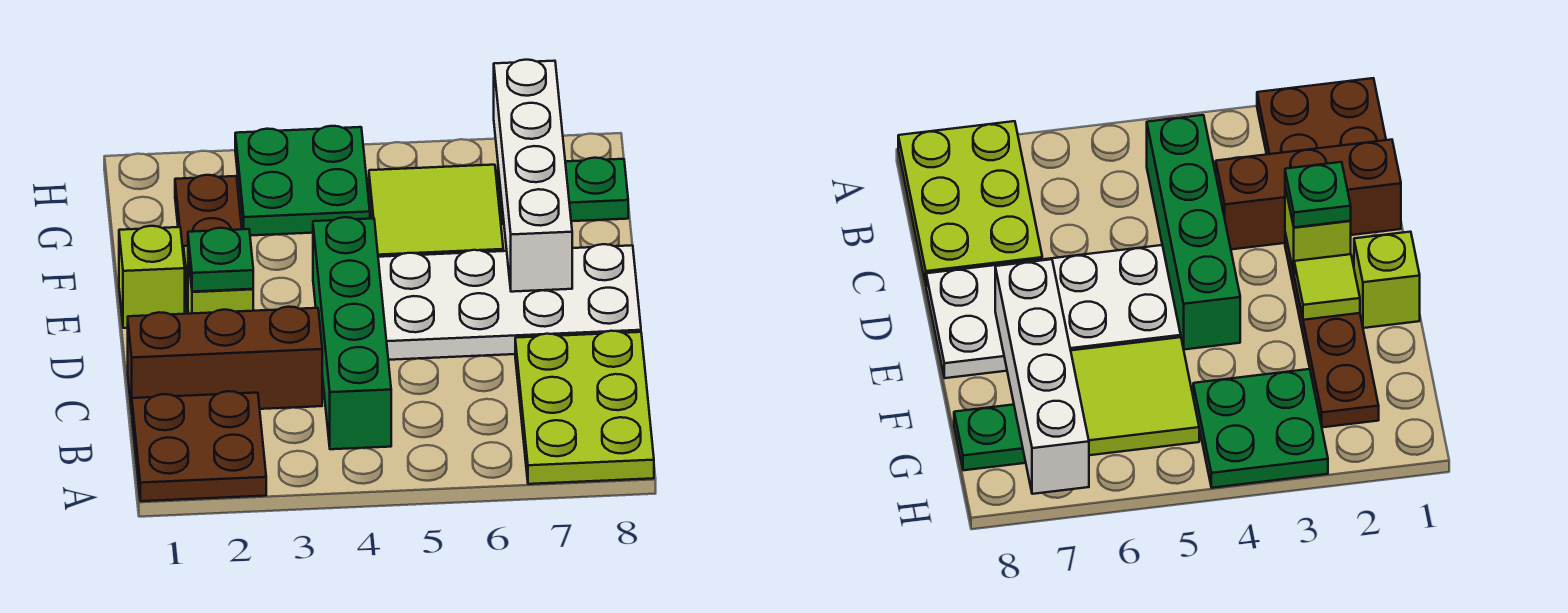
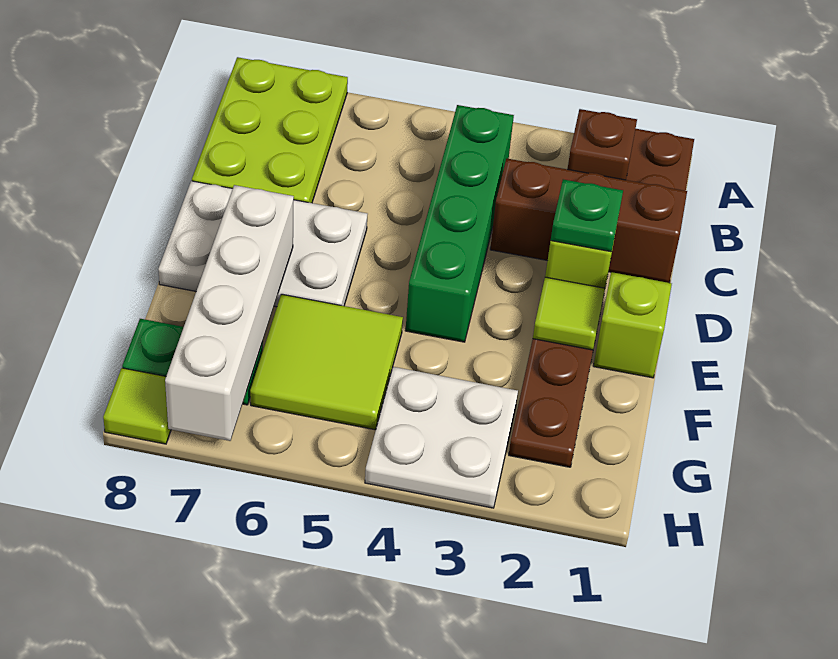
none -> brown brick B2 level 2
white plate D5:E8 level 1 -> white plate D6:E8 level 1
green plate G3:H4 level 1 -> white plate G3:H4 level 1
none -> lime tile H8 level 1

